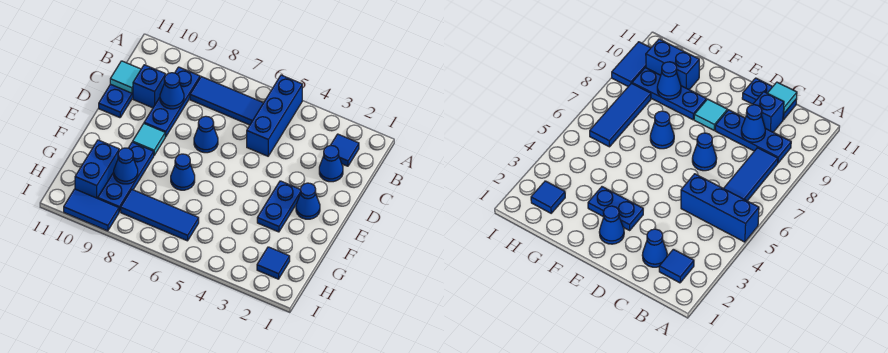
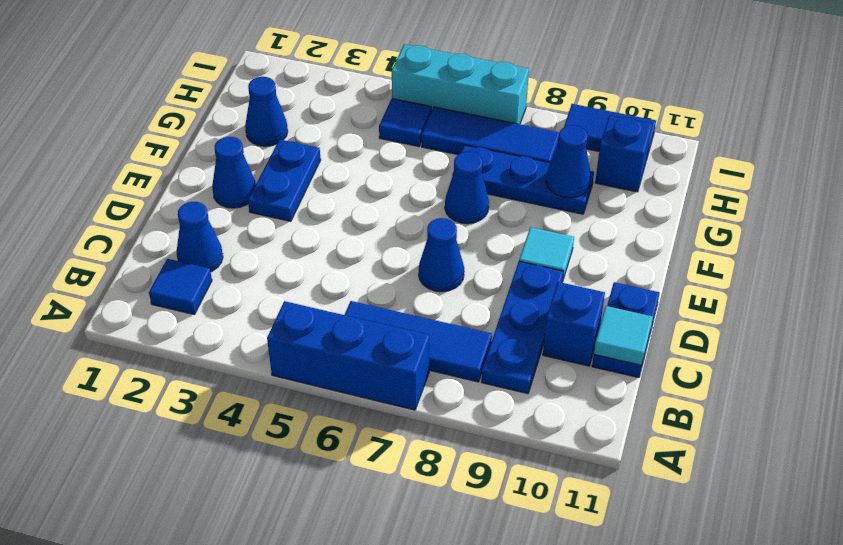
blue brick A5:C5 level 1 -> blue brick A5:A7 level 1
blue cone C9 level 2 -> blue cone G2 level 1
blue plate F9:H9 level 1 -> blue plate G7:G9 level 1
blue brick G10:H10 level 1 -> blue brick H10 level 1
blue tile H2 level 1 -> blue tile H5 level 1
none -> cyan brick I5:I7 level 1

